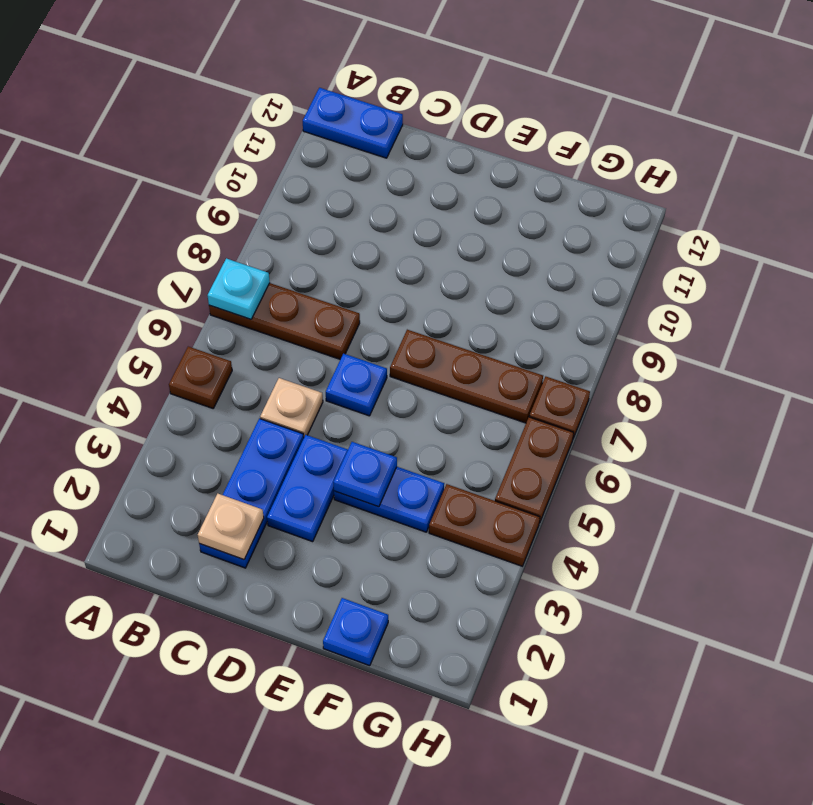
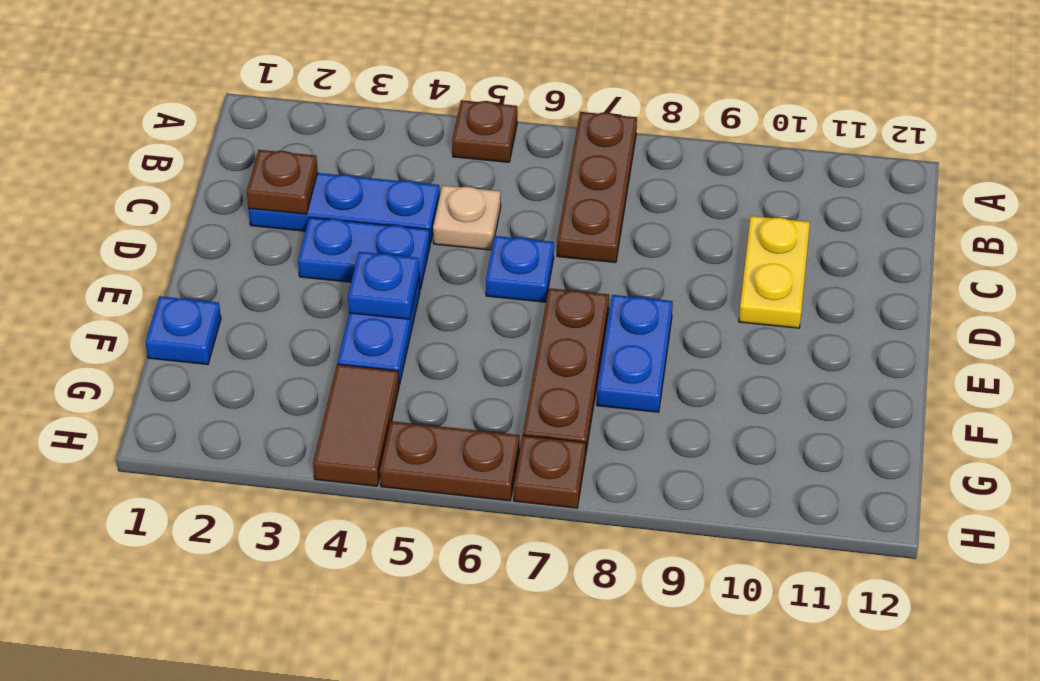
cyan plate A7 level 2 -> none
blue plate A12:B12 level 1 -> blue plate E8:F8 level 1
tan plate C2 level 2 -> brown plate C2 level 2
none -> yellow plate C10:D10 level 1
brown plate G4:H4 level 1 -> brown tile G4:H4 level 1

